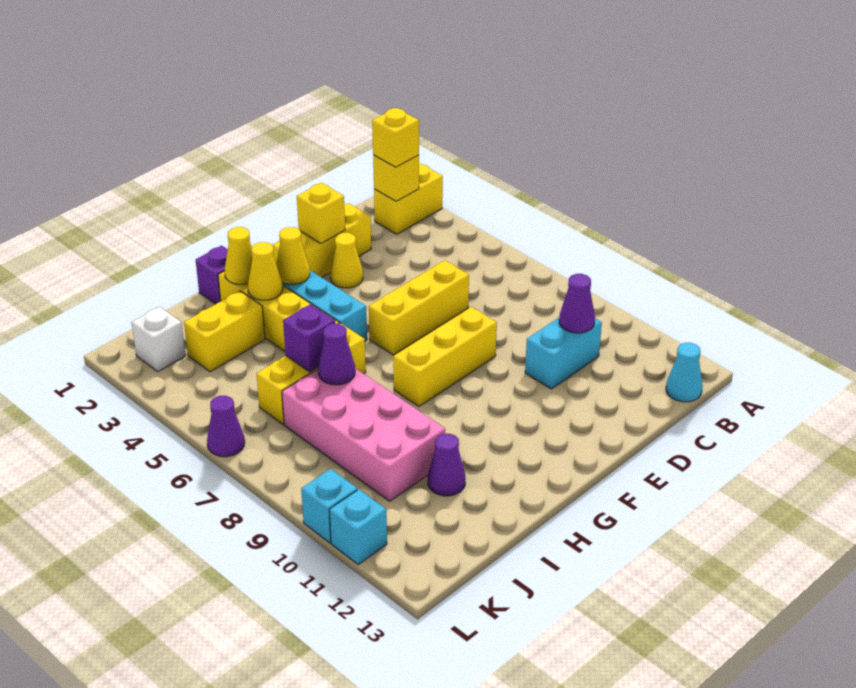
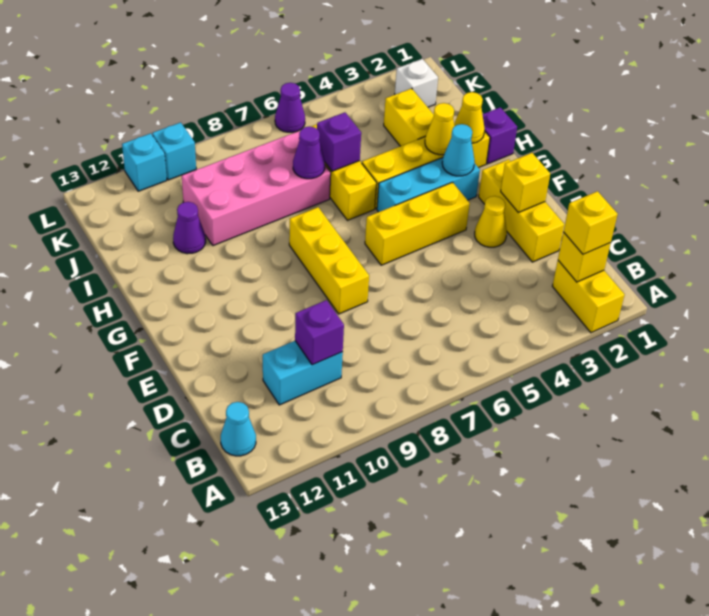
cyan brick C10:D10 level 1 -> cyan brick C10:C11 level 1
purple cone C10 level 2 -> purple brick C10 level 2
yellow brick D6:F6 level 1 -> yellow brick F4:F6 level 1
yellow cone G3 level 2 -> cyan cone G3 level 2

